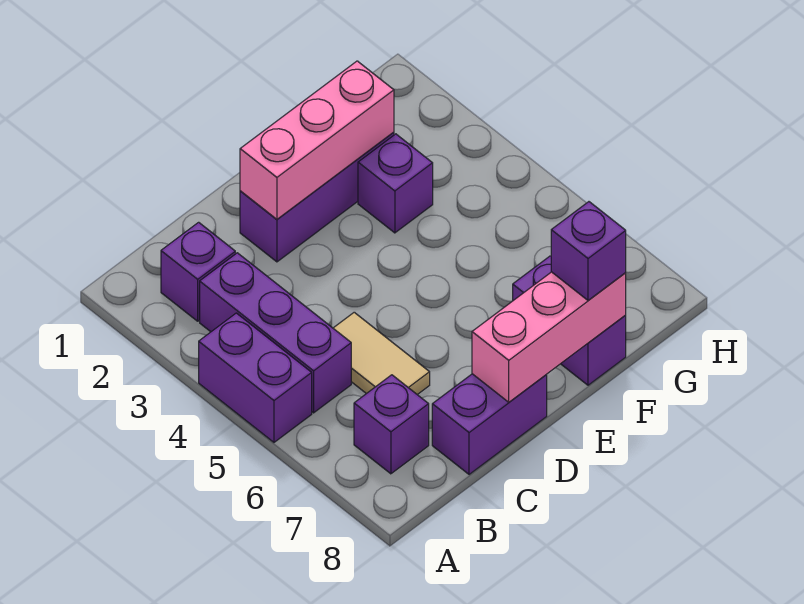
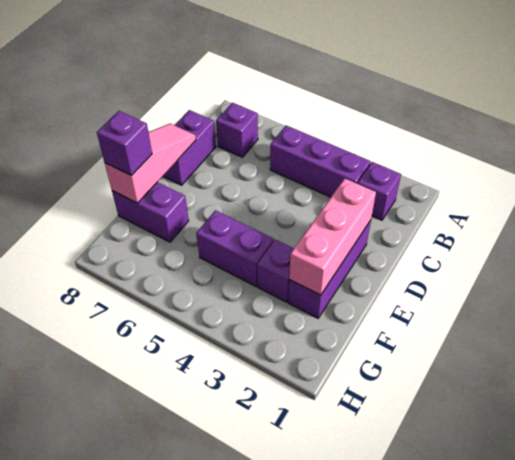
purple brick A4:A5 level 1 -> purple brick F4:F5 level 1
tan tile C5:C6 level 1 -> none
pink brick D8:F8 level 2 -> pink slope D8:F8 level 2 top F

